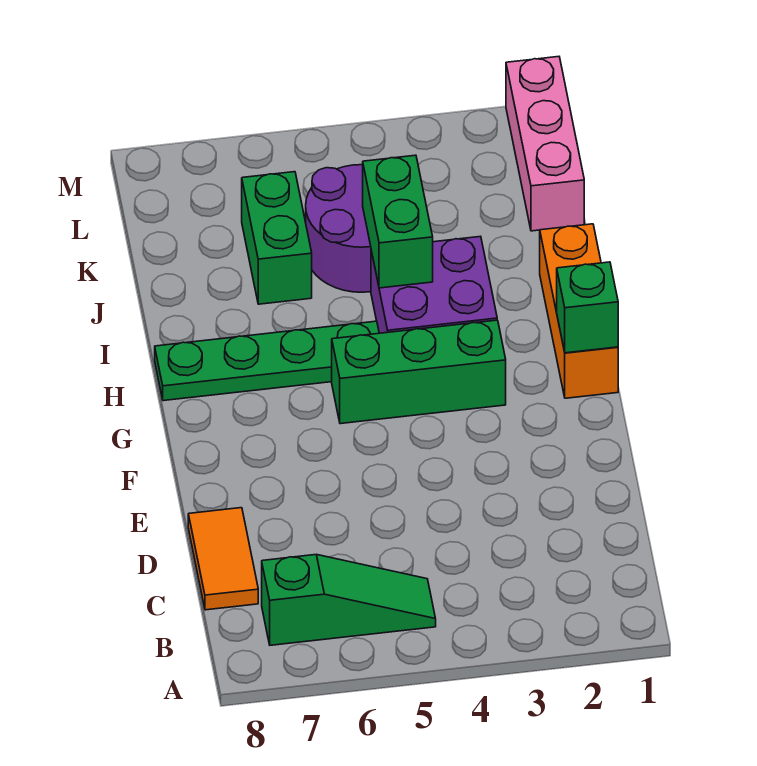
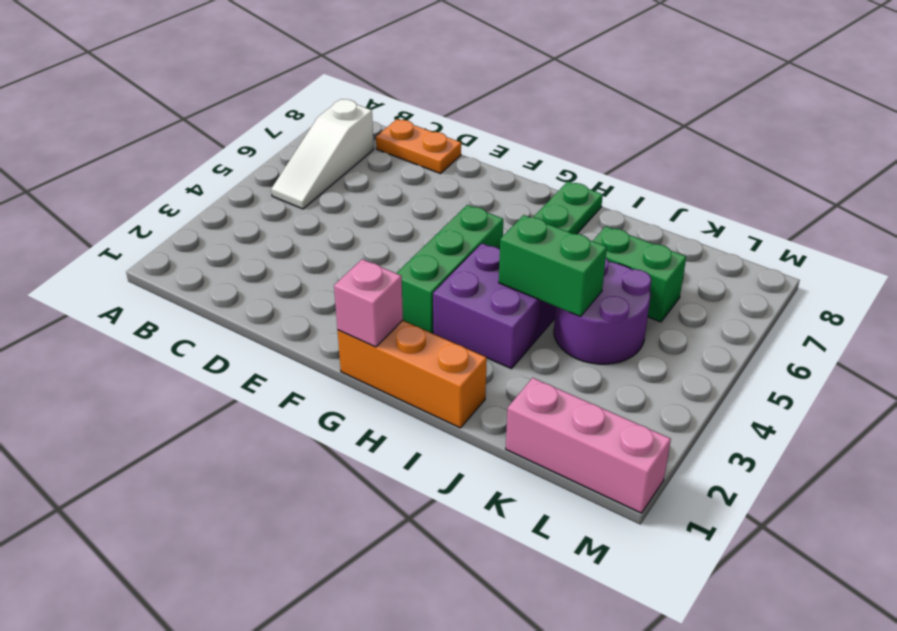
green slope B5:B7 level 1 top 7 -> white slope B5:B7 level 1 top 7
orange tile C8:D8 level 1 -> orange plate C8:D8 level 1
green brick G1 level 2 -> pink brick G1 level 2

